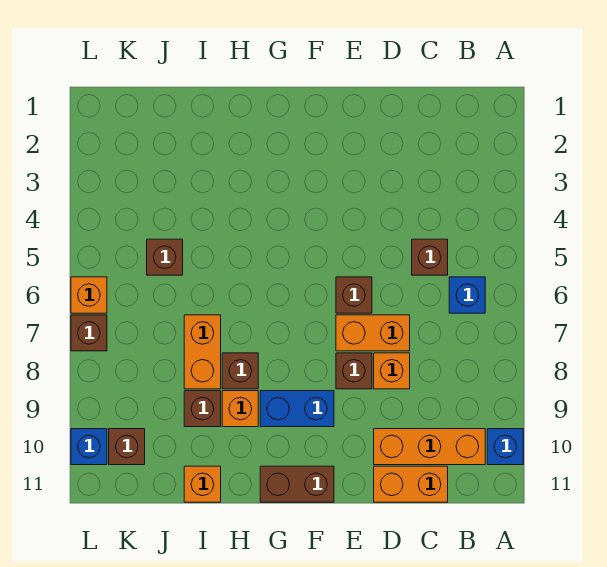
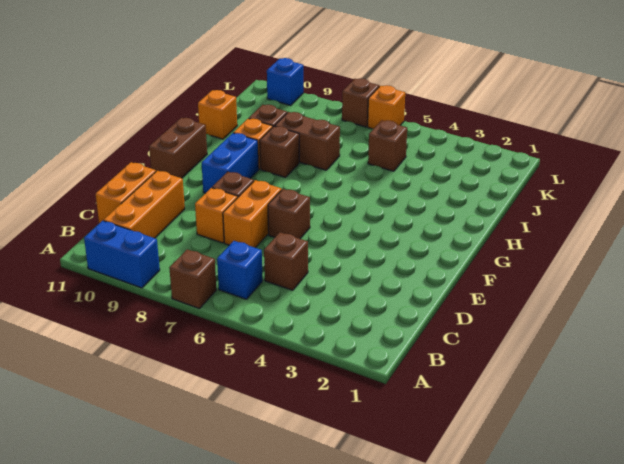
blue brick A10 level 1 -> blue brick A9:A10 level 1
orange brick I7:I8 level 1 -> brown brick I7:I8 level 1
brown brick K10 level 1 -> brown brick A7 level 1

